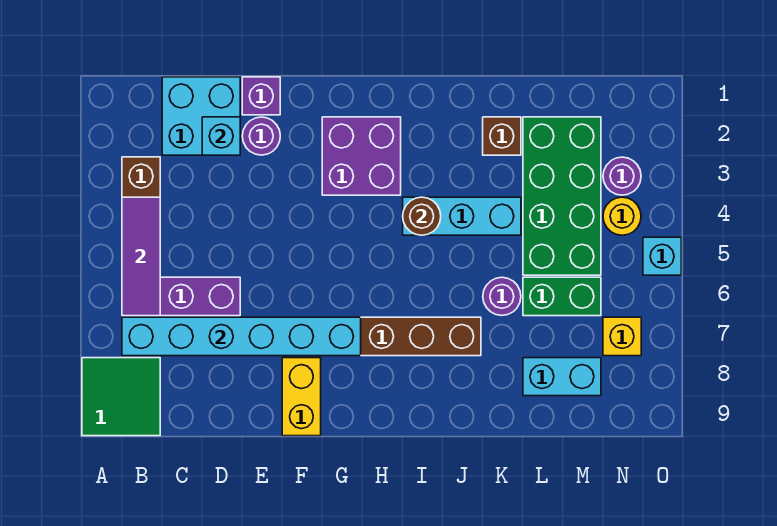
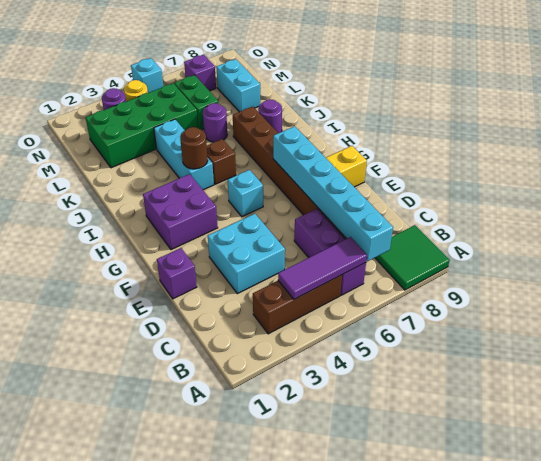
cyan brick C1:D2 level 1 -> cyan brick D3:E4 level 1
cyan brick D2 level 2 -> cyan brick G5 level 1
purple round brick E2 level 1 -> purple round brick J8 level 1
brown brick K2 level 1 -> brown brick I5 level 1
yellow brick N7 level 1 -> purple brick N7 level 1

